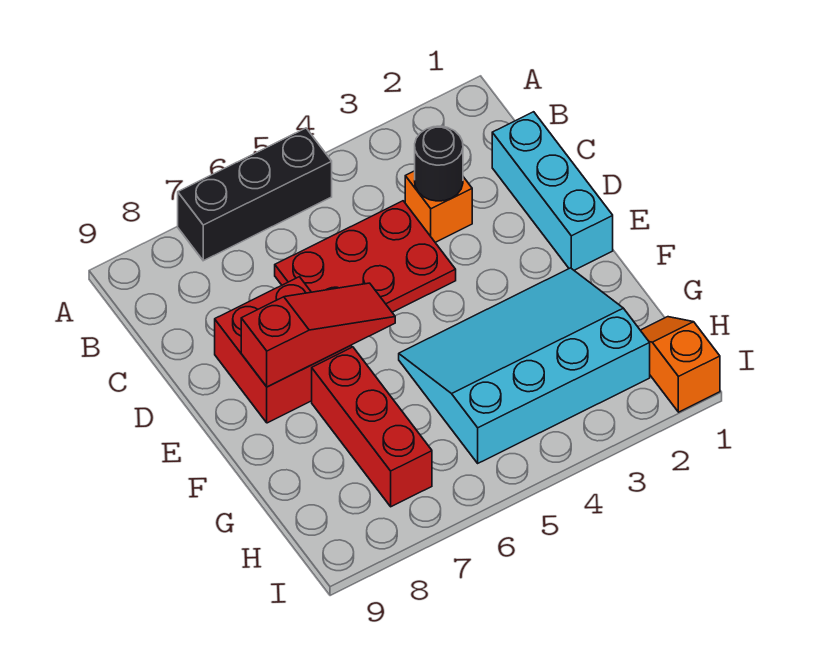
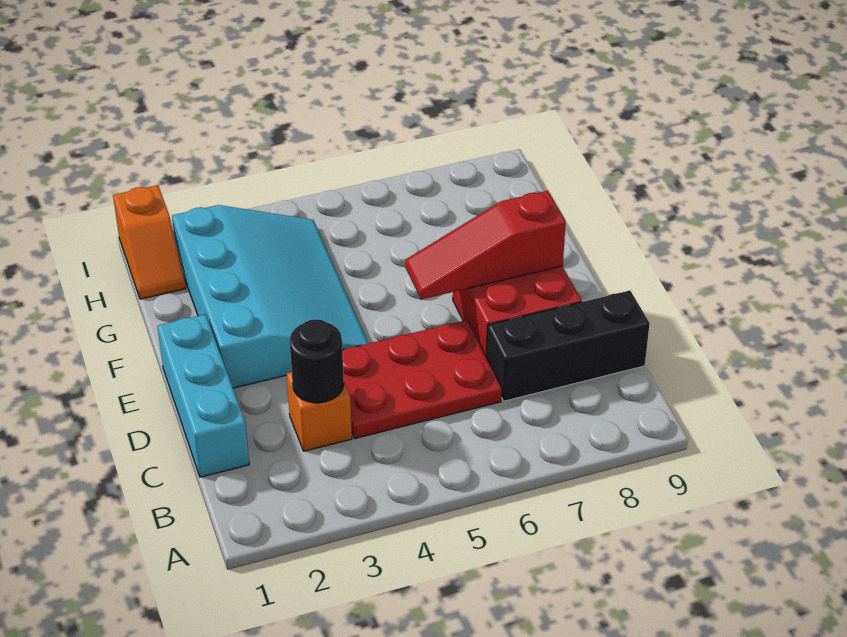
black brick A5:A7 level 1 -> black brick C7:C9 level 1
cyan slope F2:H5 level 1 top H -> cyan slope E2:H4 level 1 top 2
red brick F7:H7 level 1 -> none

